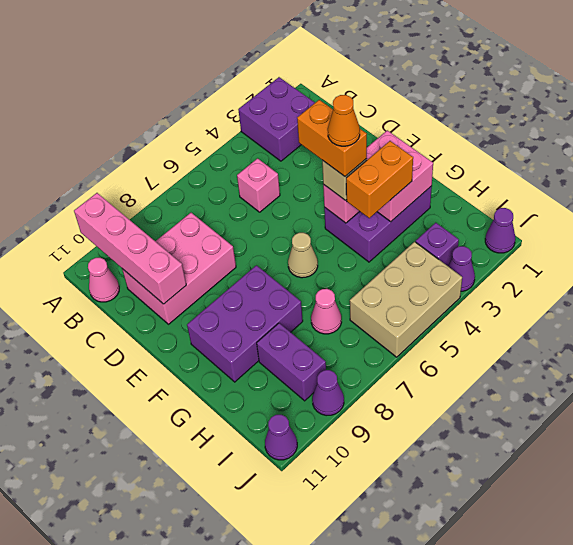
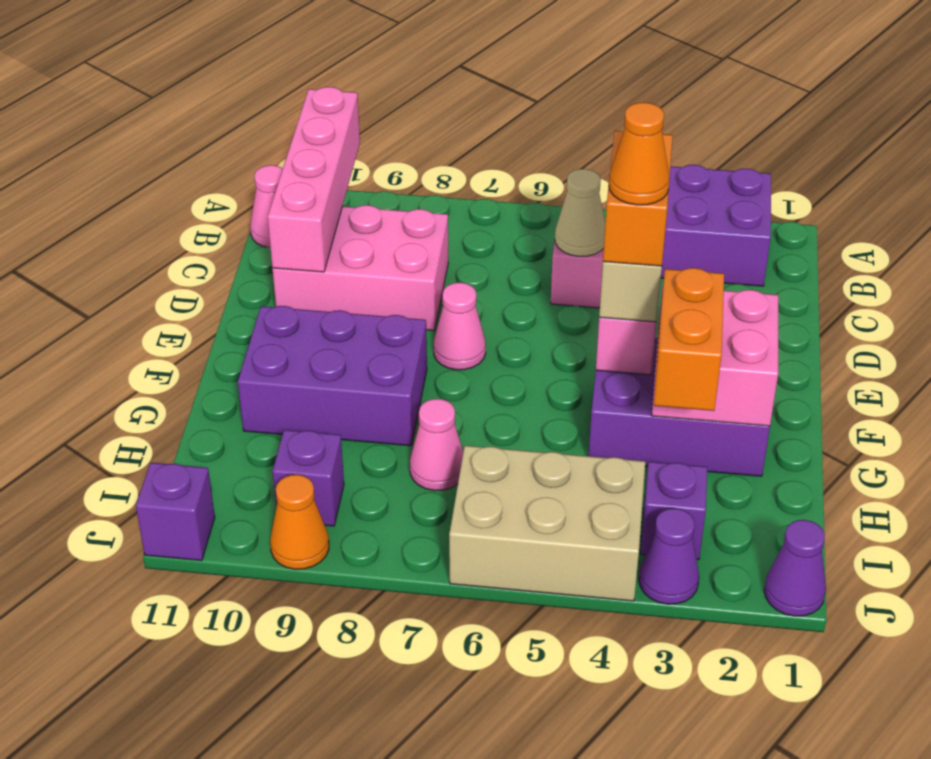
none -> pink cone E7 level 1
tan cone F6 level 1 -> tan cone C5 level 2
orange brick G3:G4 level 3 -> orange brick G3:H3 level 3
purple brick H9:I9 level 1 -> purple brick I9 level 1
purple cone J9 level 1 -> orange cone J9 level 1
purple cone J11 level 1 -> purple brick J11 level 1

